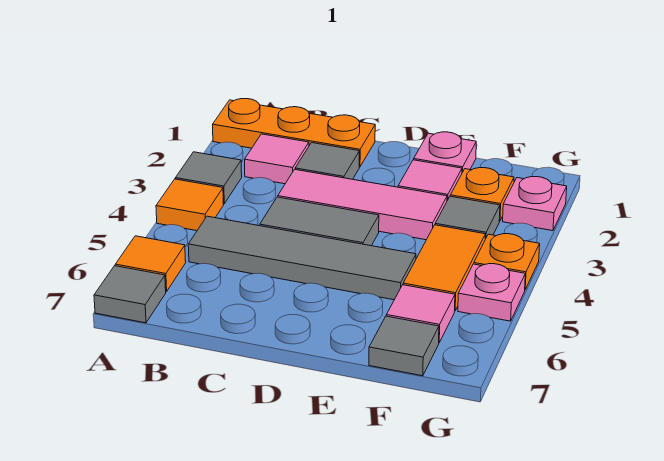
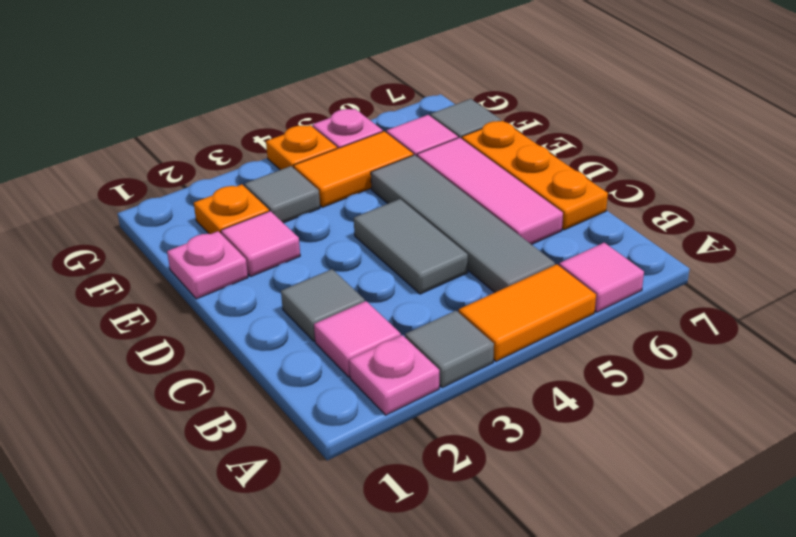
orange plate A1:C1 level 1 -> orange plate C7:E7 level 1
orange tile A4 level 1 -> orange tile A4:A5 level 1
orange tile A6 level 1 -> pink tile A6 level 1
grey tile A7 level 1 -> none
pink tile C3:E3 level 1 -> pink tile C6:E6 level 1
pink plate G2 level 1 -> pink plate A2 level 1

